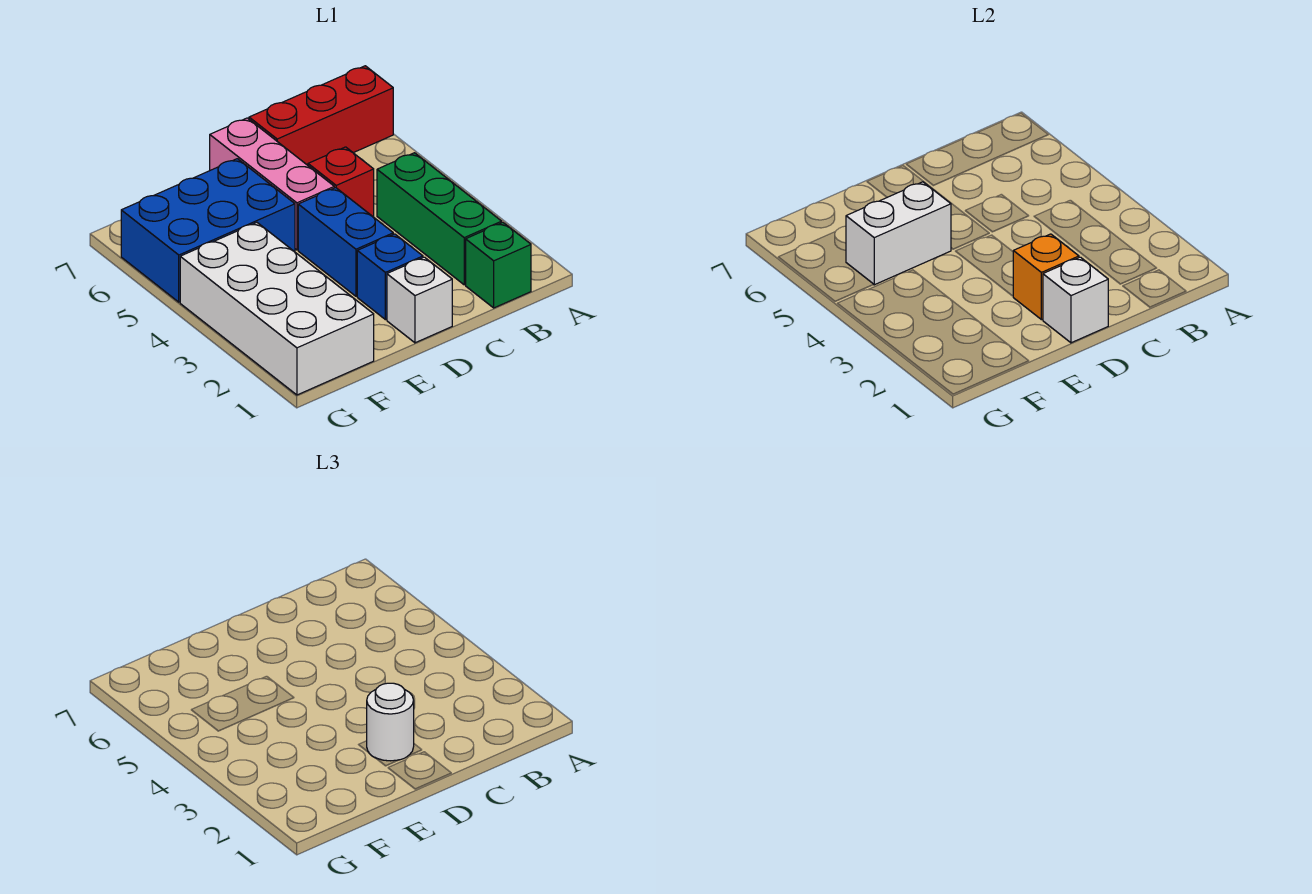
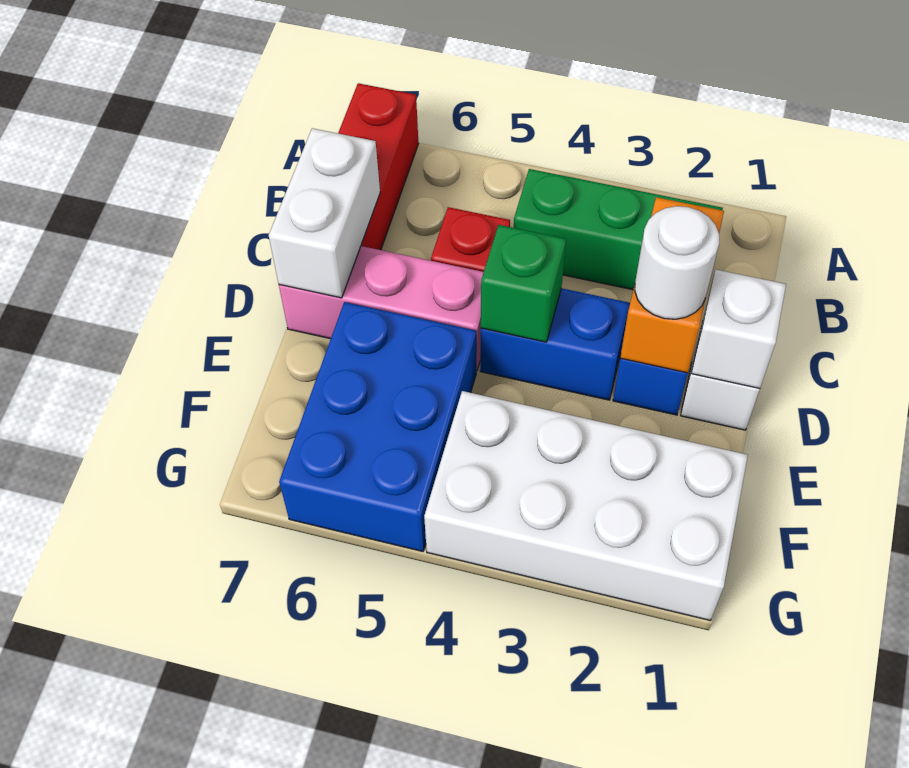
green brick B1 level 1 -> green brick D4 level 2
orange brick D2 level 2 -> orange brick C2:D2 level 2
white brick E5:F5 level 2 -> white brick C7:D7 level 2

